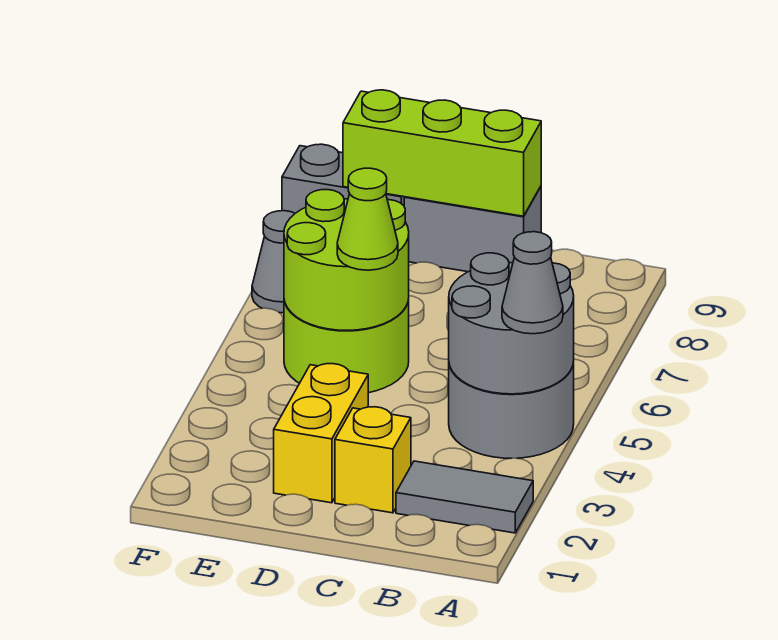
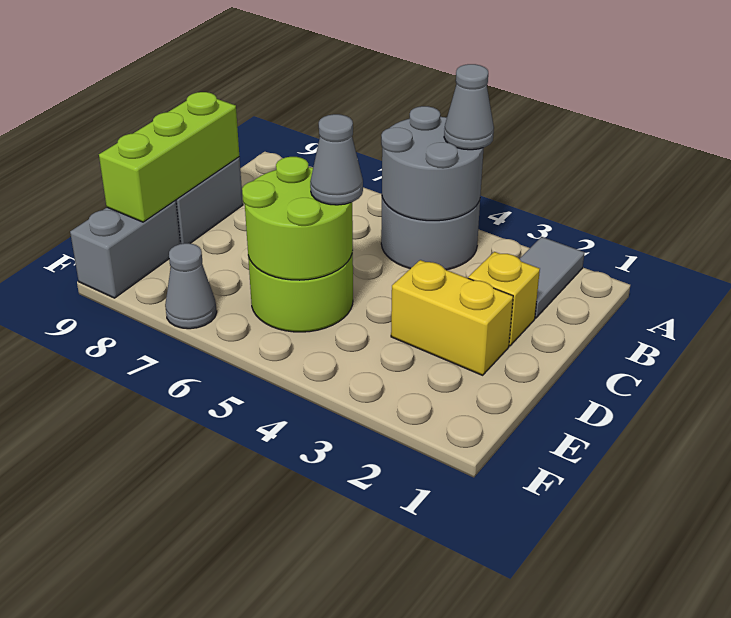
lime cone D5 level 3 -> grey cone D5 level 3

